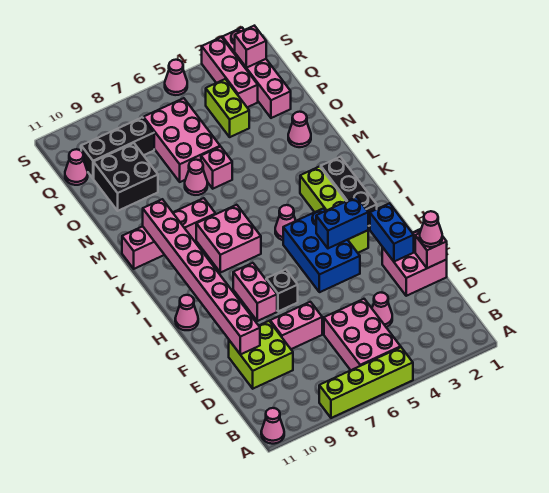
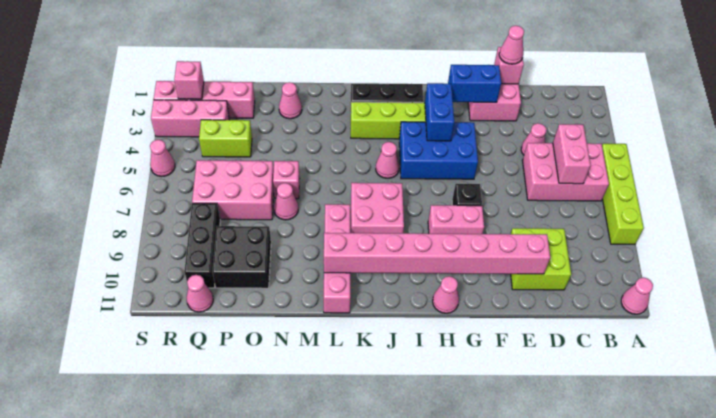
pink brick E7:E8 level 1 -> pink brick C5:C6 level 2

